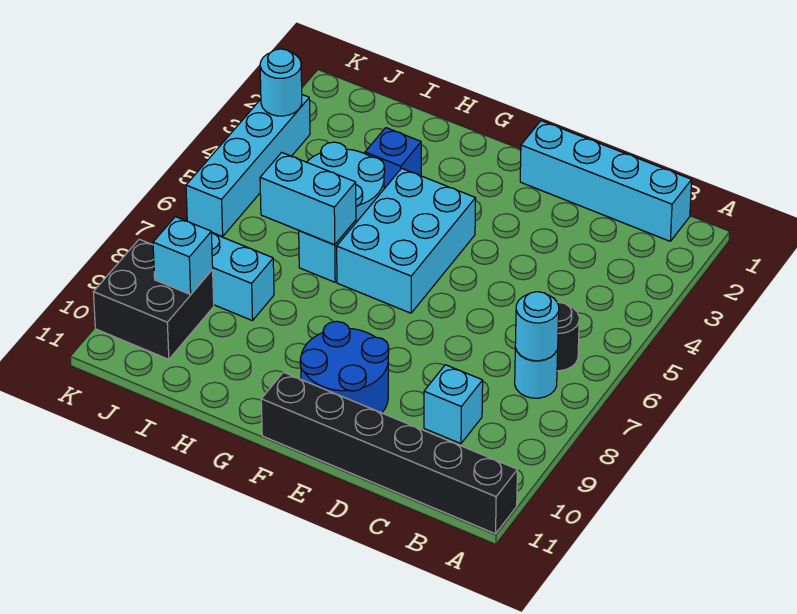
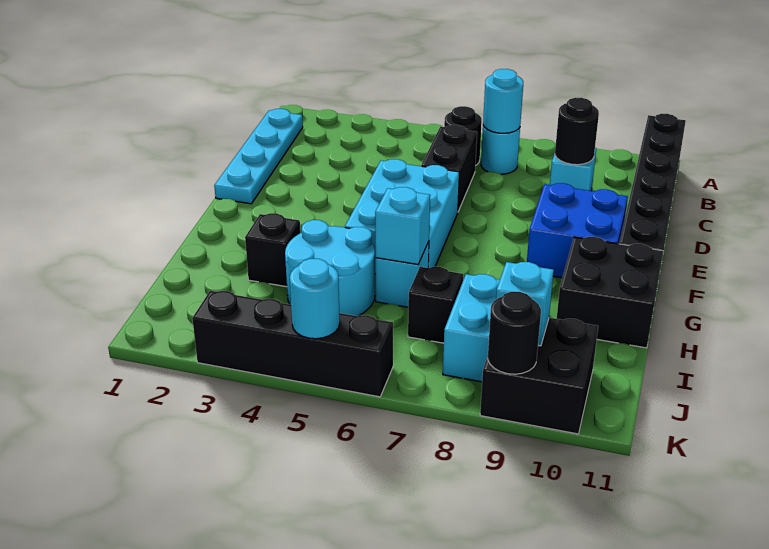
cyan brick B1:E1 level 1 -> cyan plate B1:E1 level 1
none -> black brick C6:D6 level 1
none -> black round brick C9 level 2
blue round brick E9:F10 level 1 -> blue brick E9:F10 level 1
cyan brick F4:G6 level 1 -> cyan brick E5:G6 level 1
none -> black brick G10:H11 level 1
blue brick H3 level 1 -> black brick H3 level 1
cyan brick H6:I6 level 2 -> cyan brick H6 level 2
none -> black brick I7 level 1
cyan brick K3:K6 level 1 -> black brick K3:K6 level 1
cyan round brick K3 level 2 -> cyan round brick K5 level 2
none -> black round brick K9 level 2

